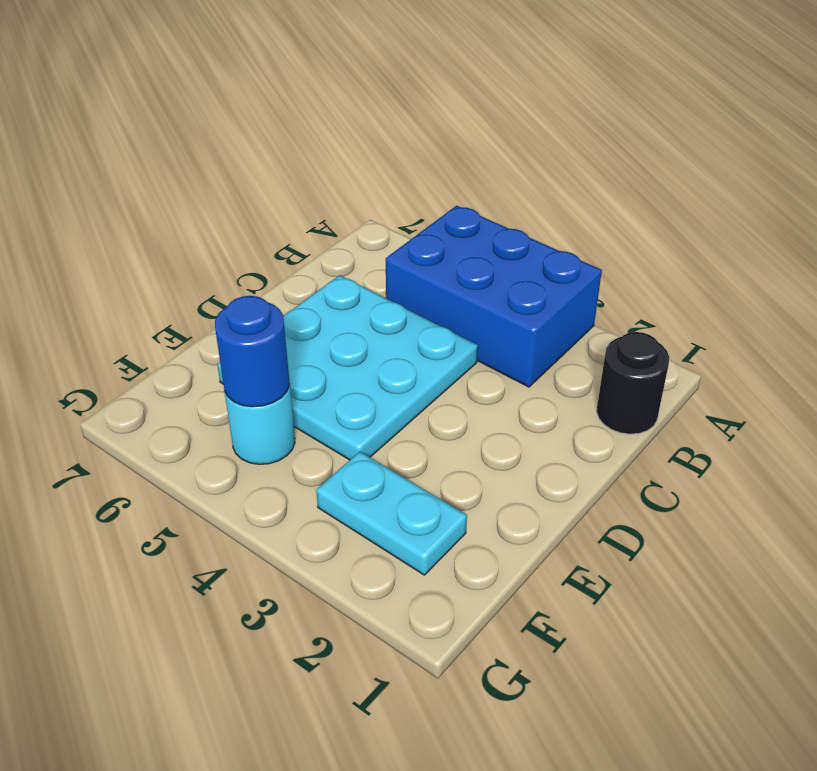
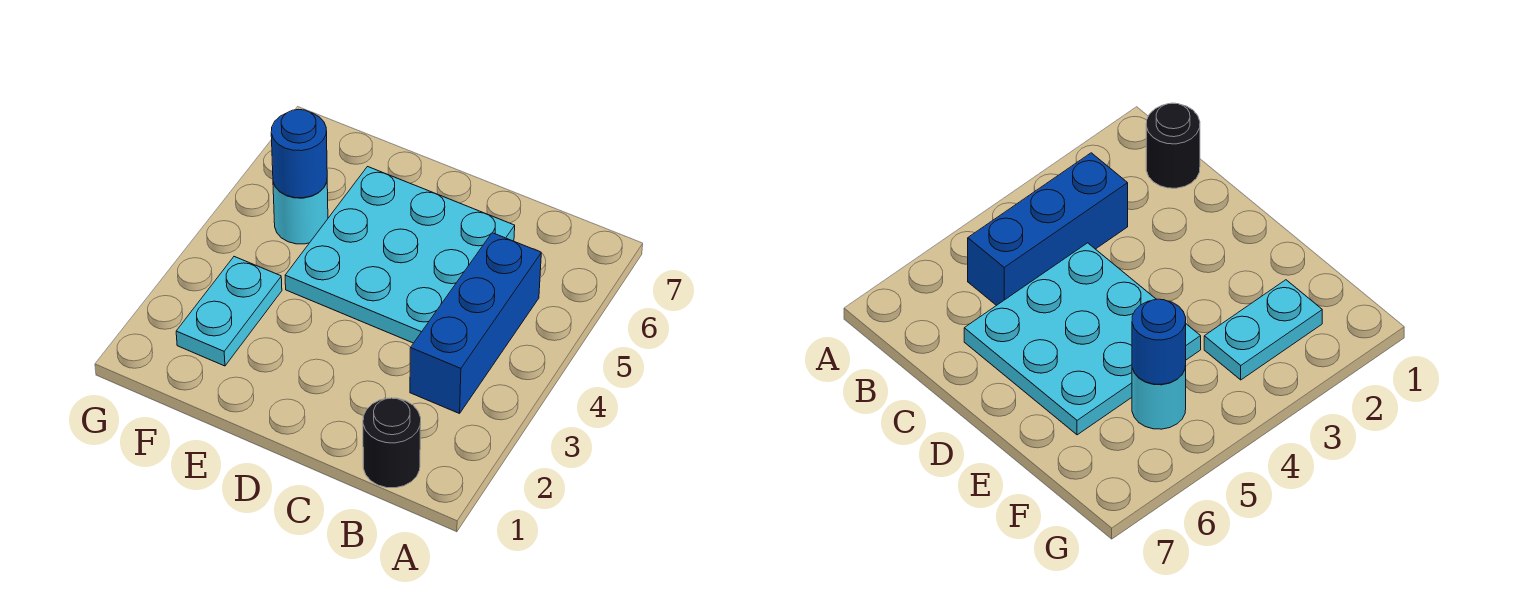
blue brick A3:B5 level 1 -> blue brick B3:B5 level 1

